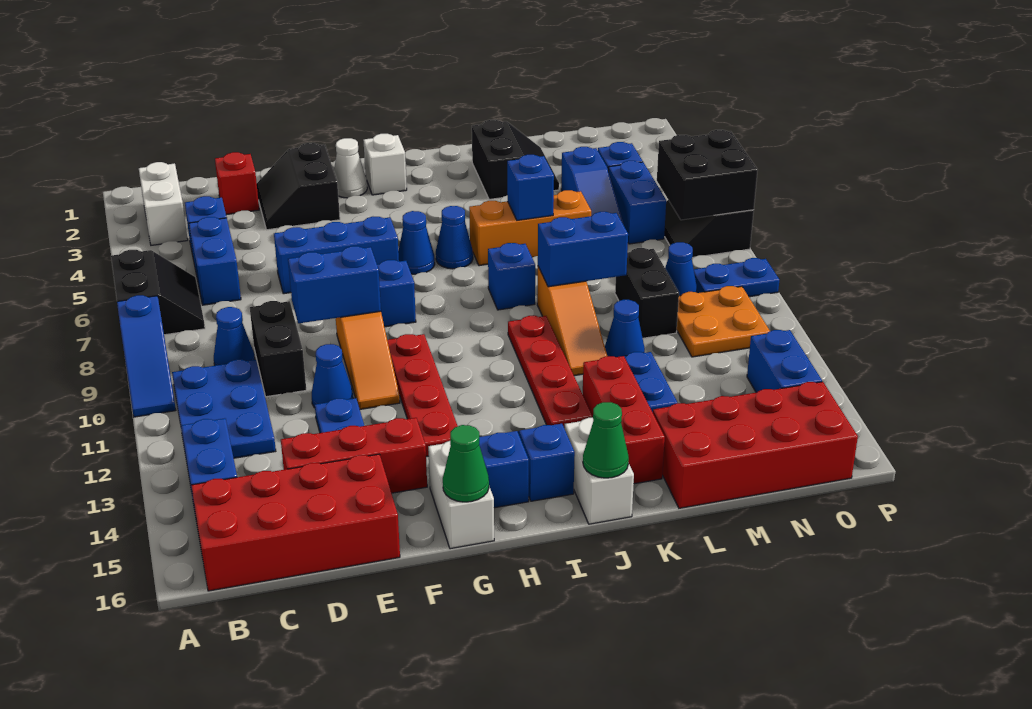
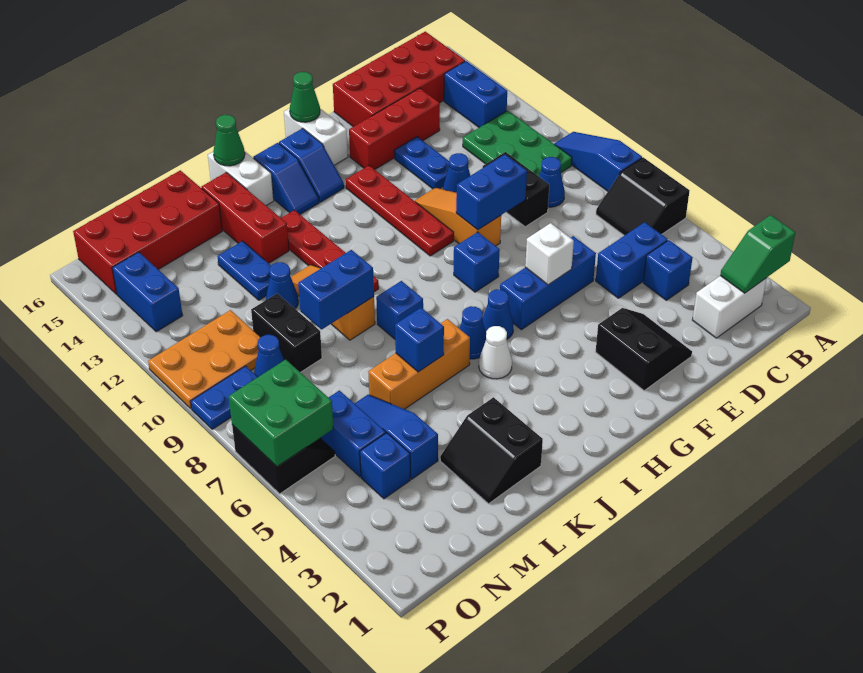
none -> green slope A2:B2 level 2 top A
white brick B2:B3 level 1 -> white brick B2:C2 level 1
blue plate B10:C12 level 1 -> green plate B10:C12 level 1
blue brick C5:C6 level 1 -> blue brick C5:D5 level 1
red brick D2 level 1 -> none
white cone G2 level 1 -> white cone I5 level 1
white brick H2 level 1 -> white brick F6 level 2
orange plate N10:O11 level 1 -> orange plate N10:P11 level 1
black brick O6:P7 level 2 -> green brick O6:P7 level 2

